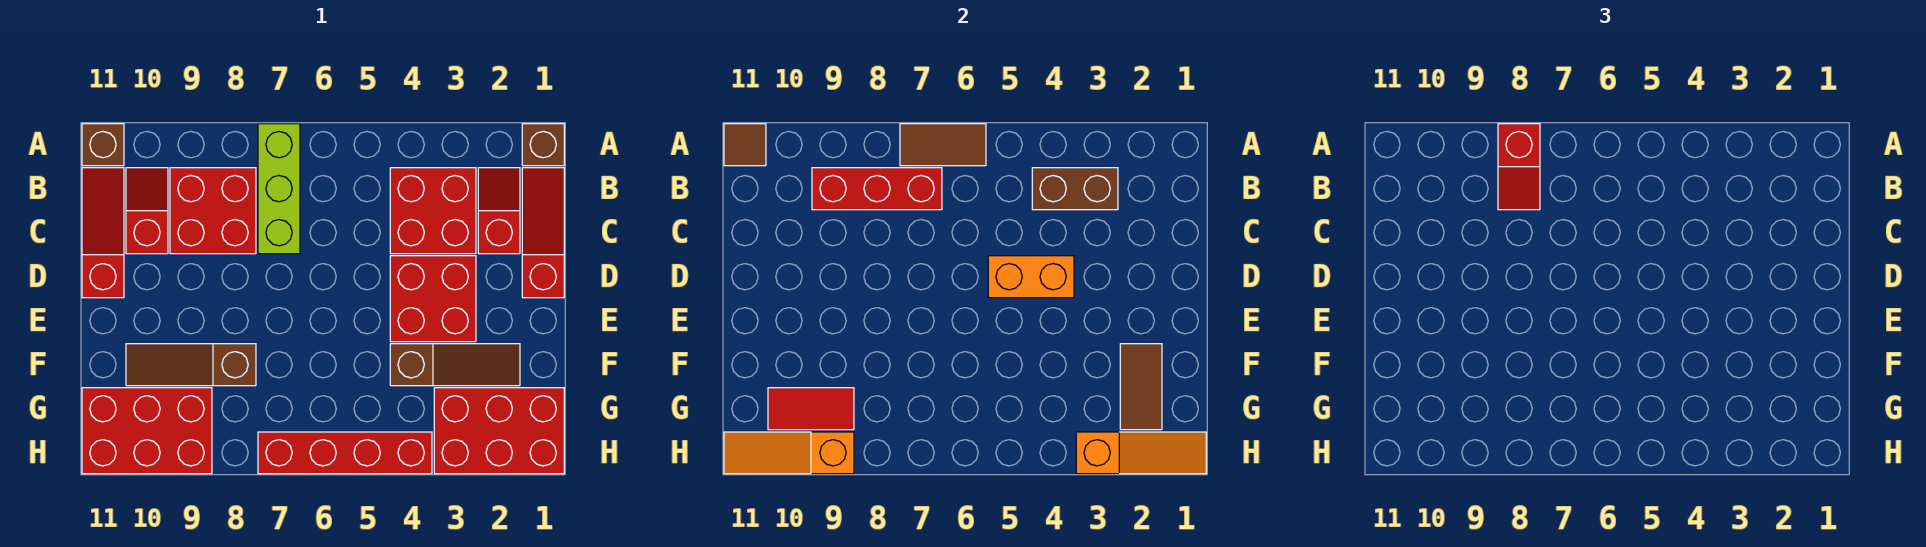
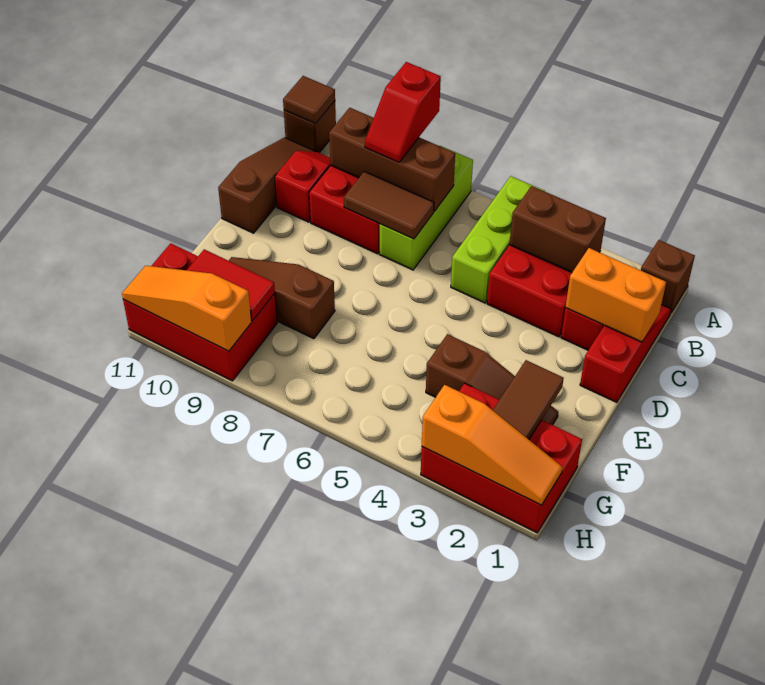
none -> lime brick A5:C5 level 1
brown tile A6:A7 level 2 -> brown tile C7:C8 level 2
red brick B7:B9 level 2 -> brown brick B7:B9 level 2
red slope B11:D11 level 1 top D -> brown slope B11:D11 level 1 top D
red brick D3:E4 level 1 -> none
orange brick D4:D5 level 2 -> orange brick C1:C2 level 2
red brick H4:H7 level 1 -> none

